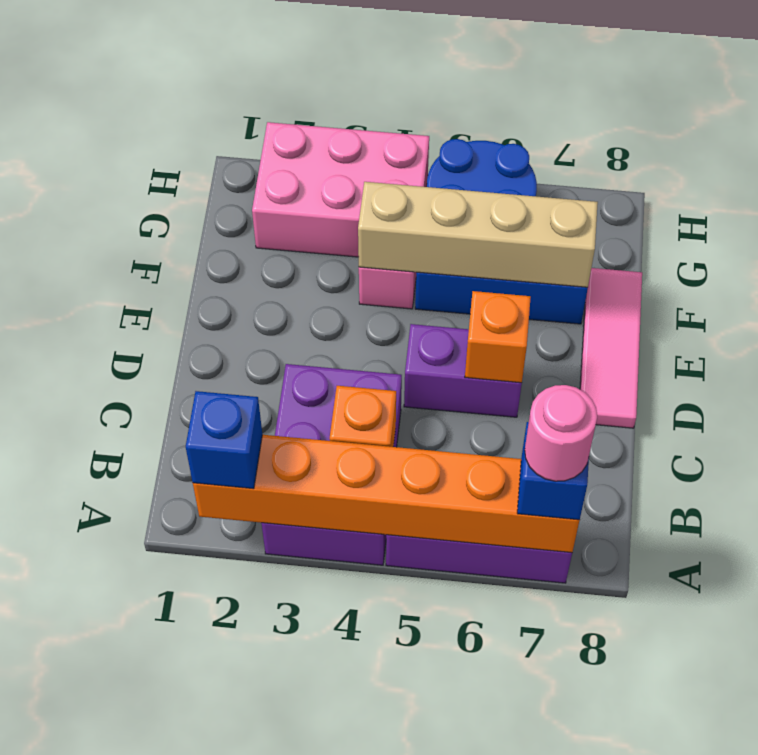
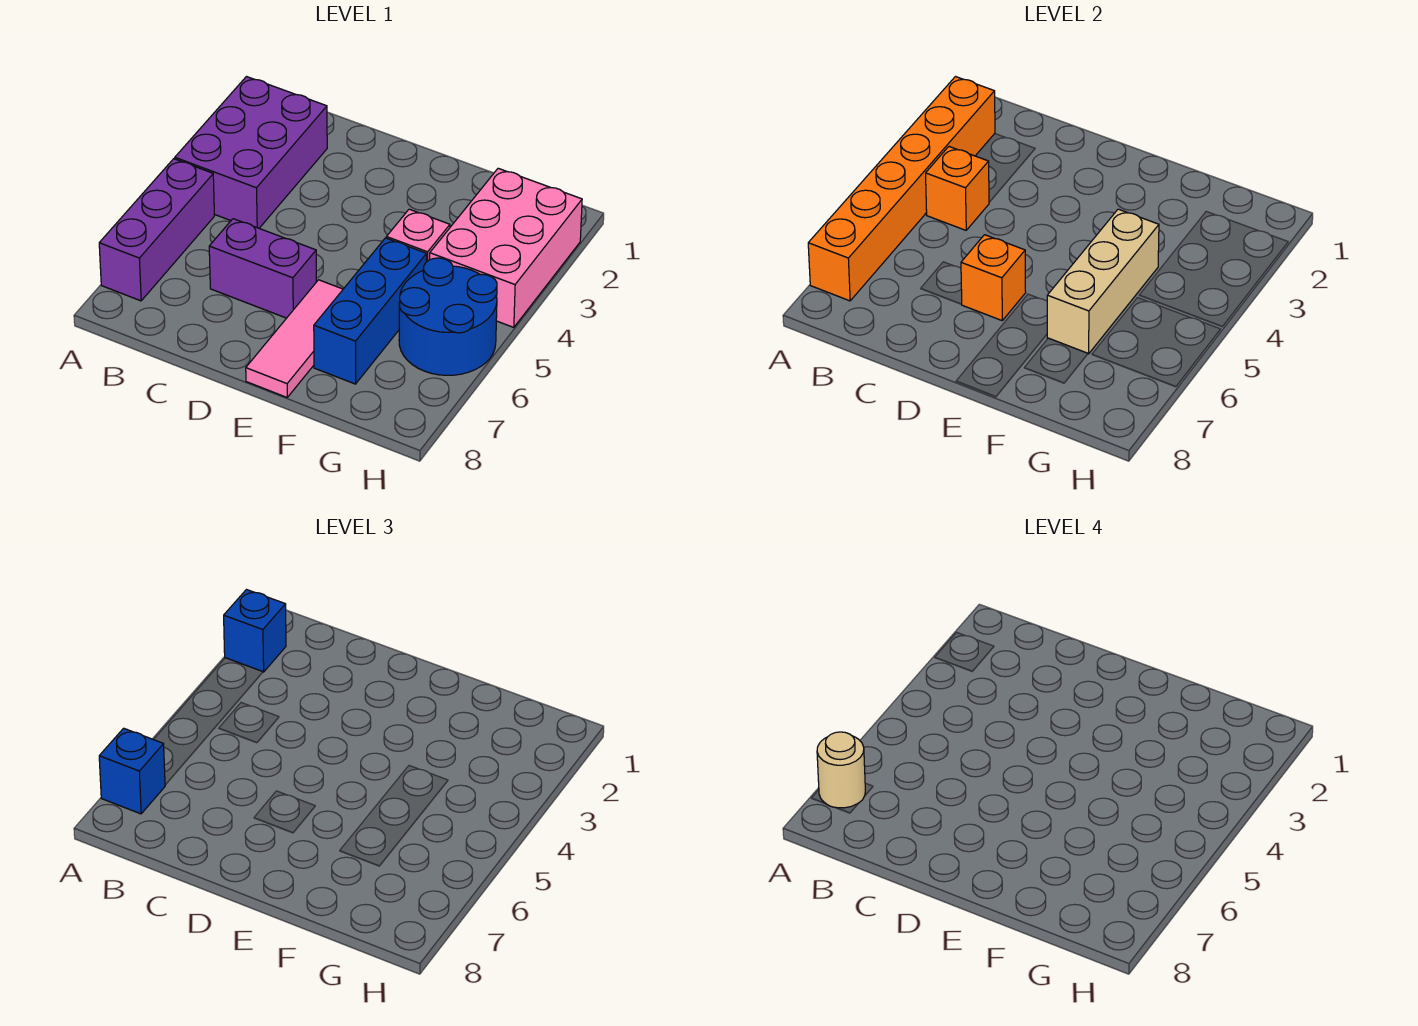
purple brick A3:C4 level 1 -> purple brick A2:B4 level 1
pink round brick A7 level 4 -> tan round brick A7 level 4
purple brick D5:D6 level 1 -> purple brick C6:D6 level 1
pink tile D8:F8 level 1 -> pink tile E6:E8 level 1
tan brick F4:F7 level 2 -> tan brick F4:F6 level 2

